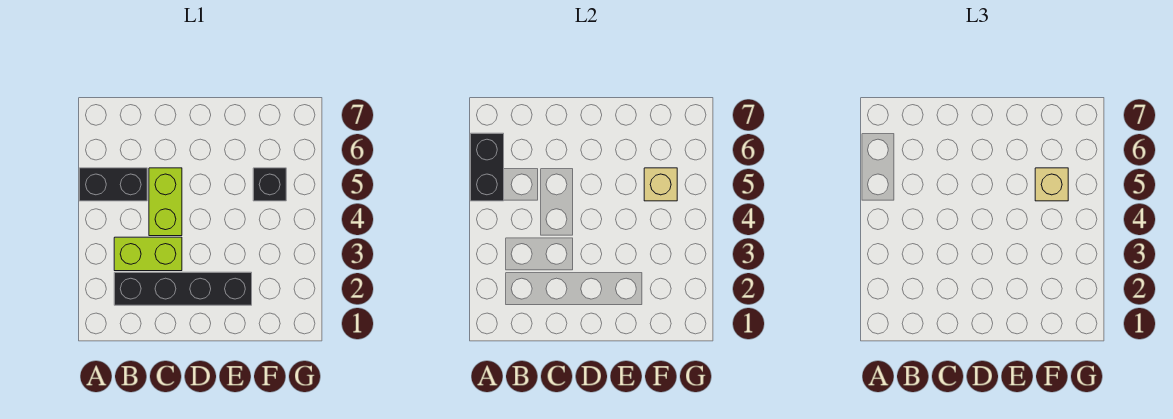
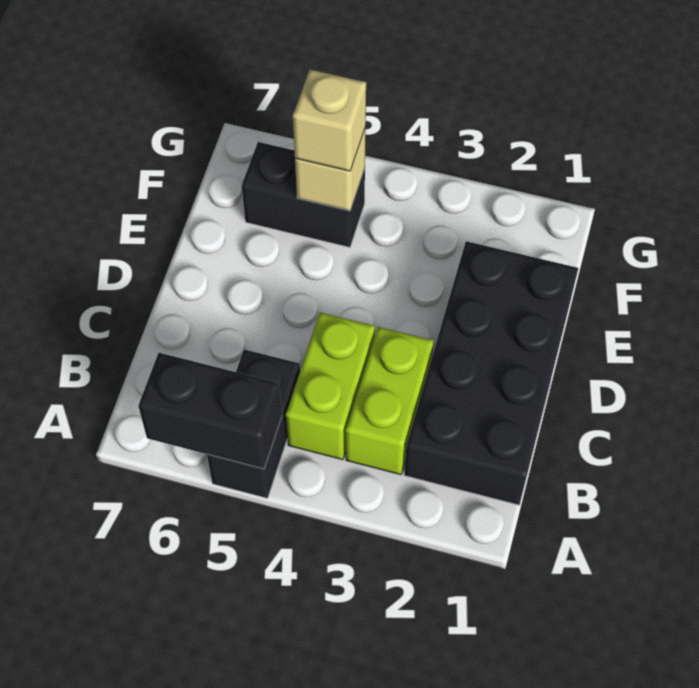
black brick B2:E2 level 1 -> black brick B1:E2 level 1
lime brick C4:C5 level 1 -> lime brick B4:C4 level 1
black brick F5 level 1 -> black brick F5:F6 level 1

